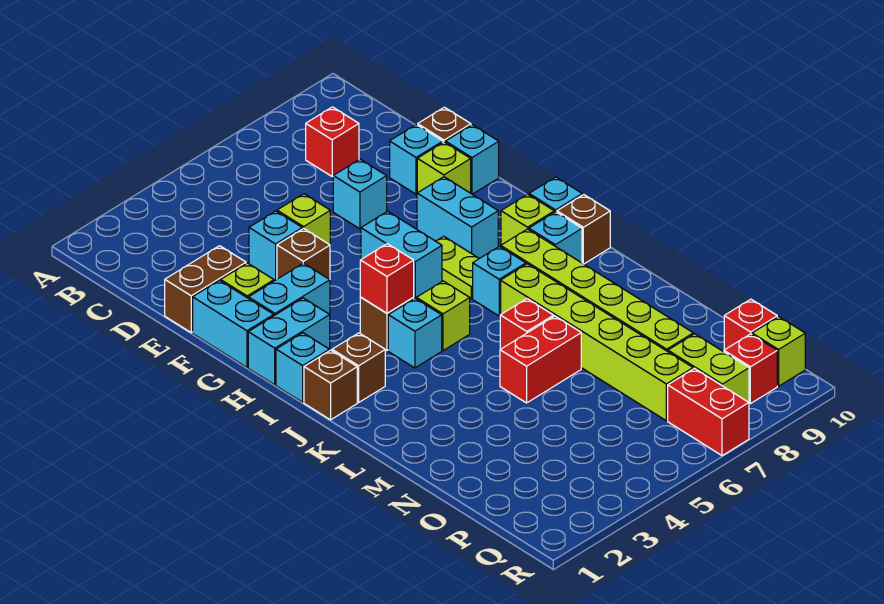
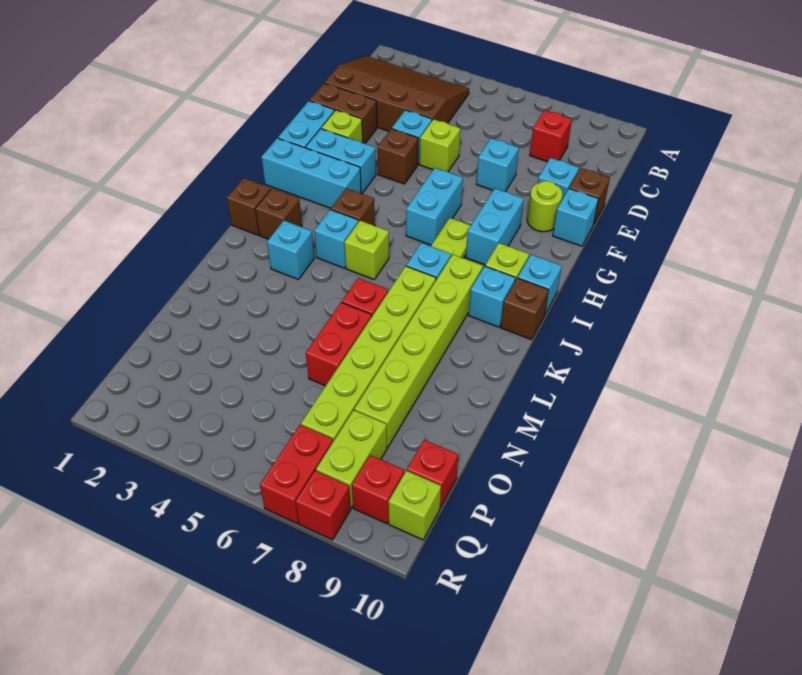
none -> brown slope B1:D4 level 1 top D
lime brick F9 level 1 -> lime round brick F9 level 1
cyan brick H1:H2 level 1 -> cyan brick H1:H3 level 1
cyan brick I1 level 1 -> cyan brick K3 level 1
red brick I4 level 2 -> red brick R8 level 1
red brick M5:M6 level 1 -> red brick M6:N6 level 1

